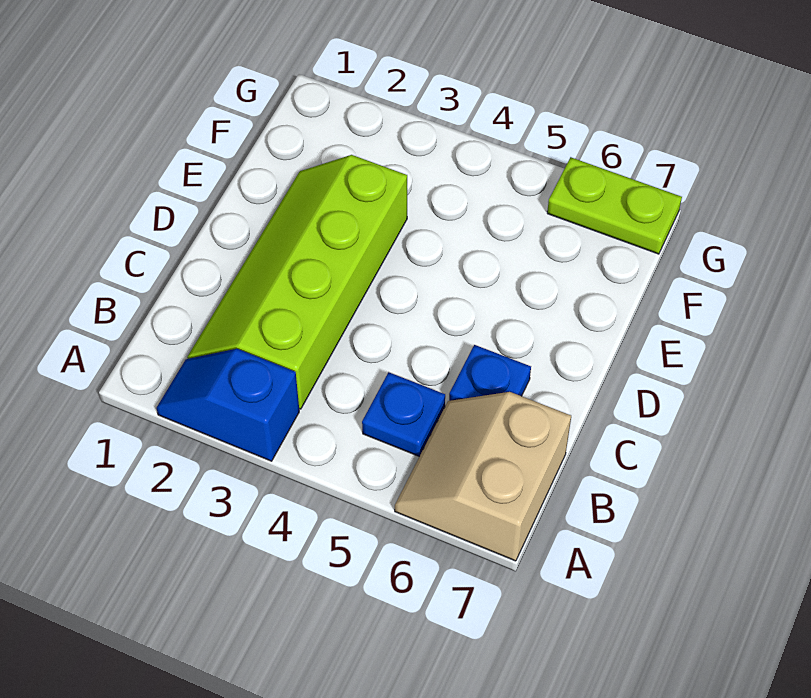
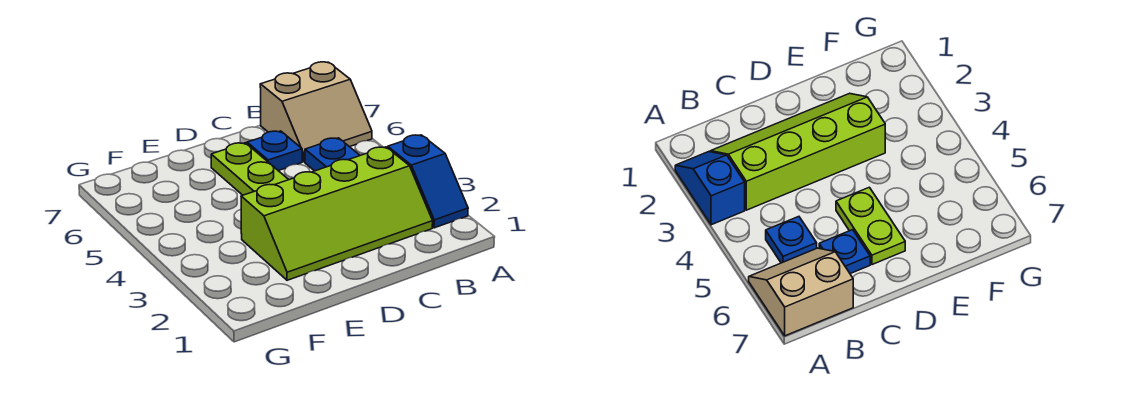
lime plate G6:G7 level 1 -> lime plate D5:D6 level 1

